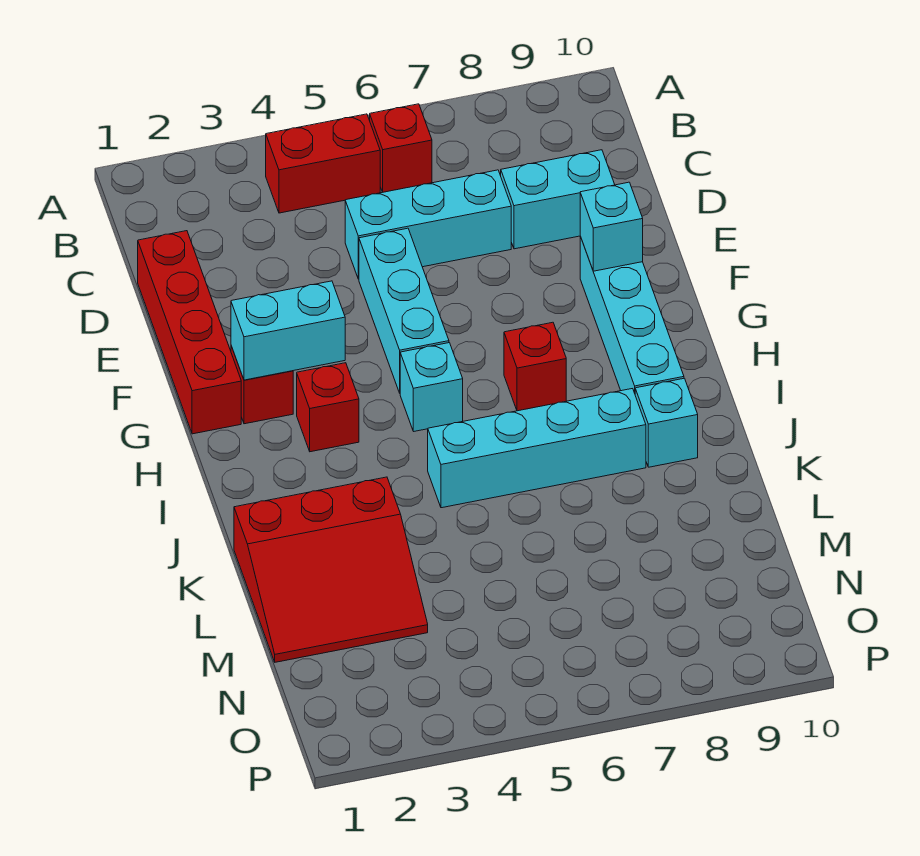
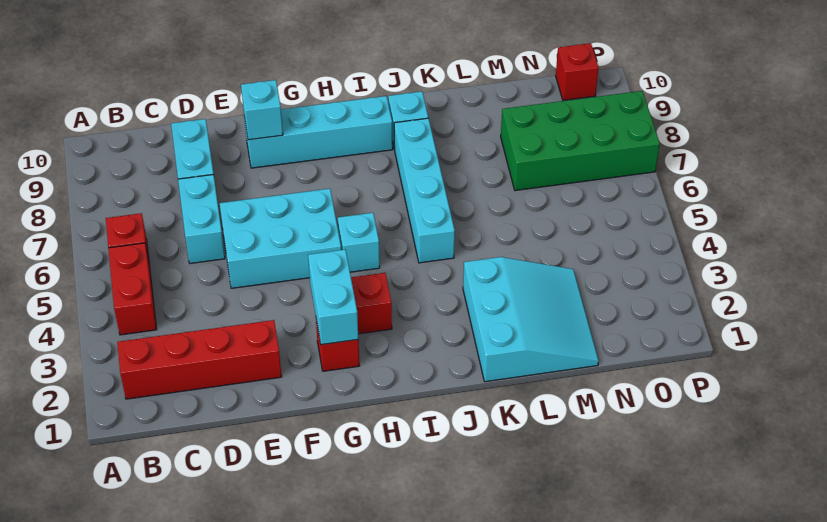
red brick D1:G1 level 1 -> red brick B2:E2 level 1
cyan brick D5:D7 level 1 -> cyan brick D6:D7 level 1
cyan brick E5:G5 level 1 -> cyan brick E5:G6 level 1
red brick H7 level 1 -> red brick O10 level 1
red slope K1:M3 level 1 top K -> cyan slope K1:M3 level 1 top K
none -> green brick M7:P8 level 1

